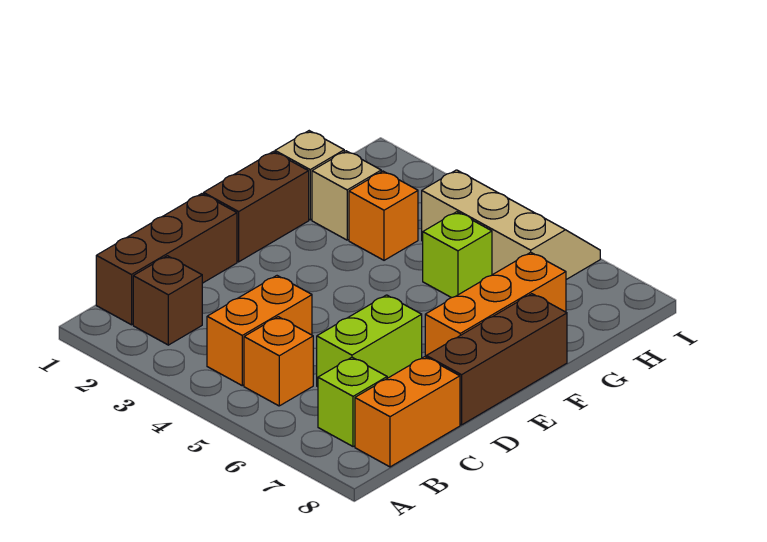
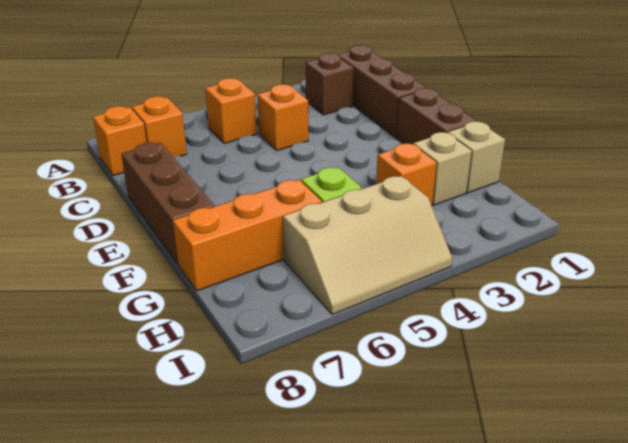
orange brick B4:C4 level 1 -> orange brick C4 level 1
lime brick B7 level 1 -> orange brick B7 level 1
orange brick B8:C8 level 1 -> orange brick B8 level 1
lime brick C6:D6 level 1 -> none
orange brick E7:G7 level 1 -> orange brick G6:G8 level 1

